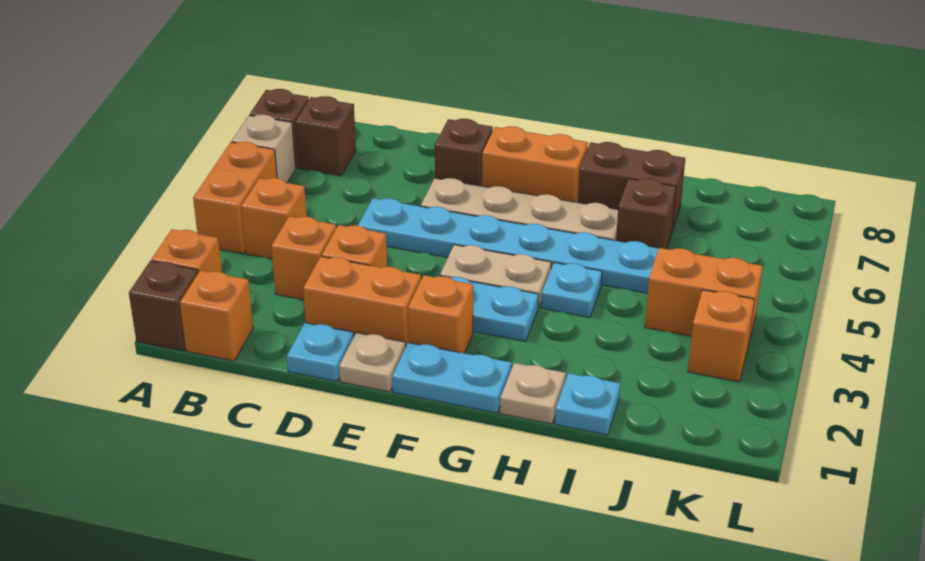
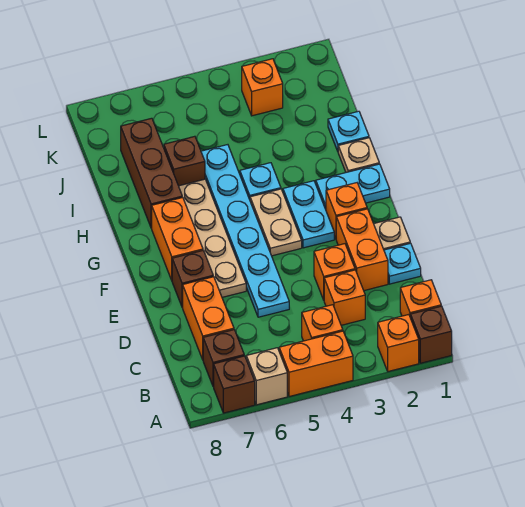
cyan plate F1:G1 level 1 -> cyan plate G1:G2 level 1
brown brick H7:I7 level 1 -> brown brick H7:J7 level 1
orange brick J4:K4 level 1 -> orange brick C7:D7 level 1

